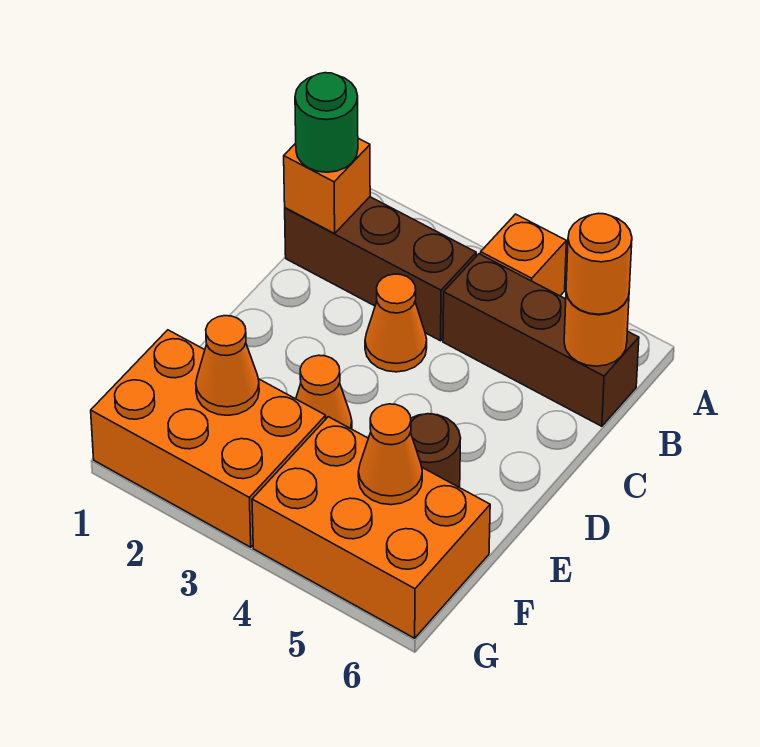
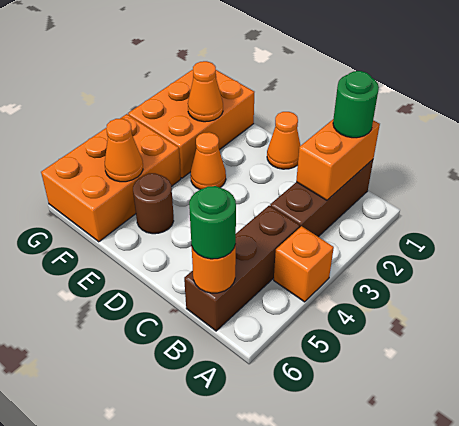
orange brick B1 level 2 -> orange brick B1:B2 level 2
orange round brick B6 level 3 -> green round brick B6 level 3
orange cone C3 level 1 -> orange cone D1 level 1

